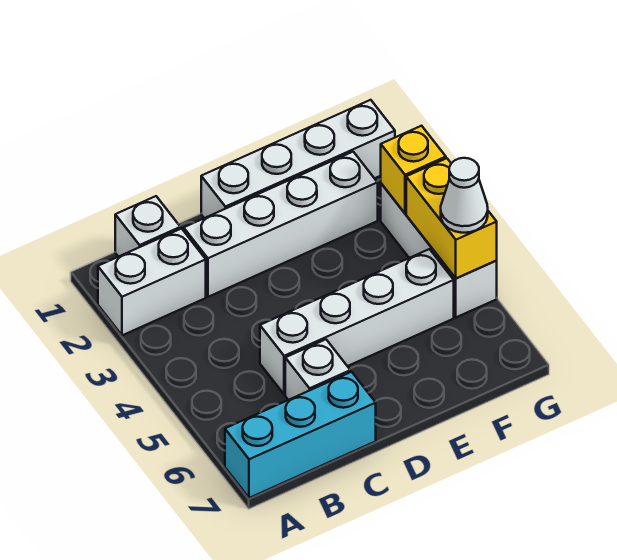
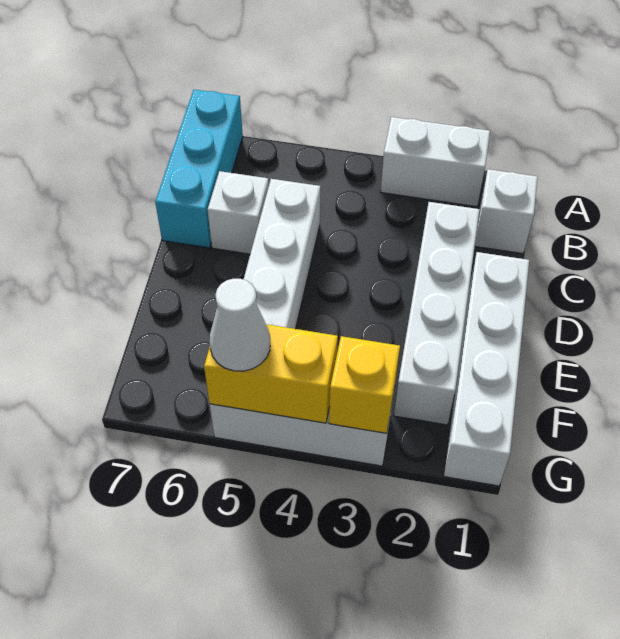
white brick A2:B2 level 1 -> white brick A2:A3 level 1

